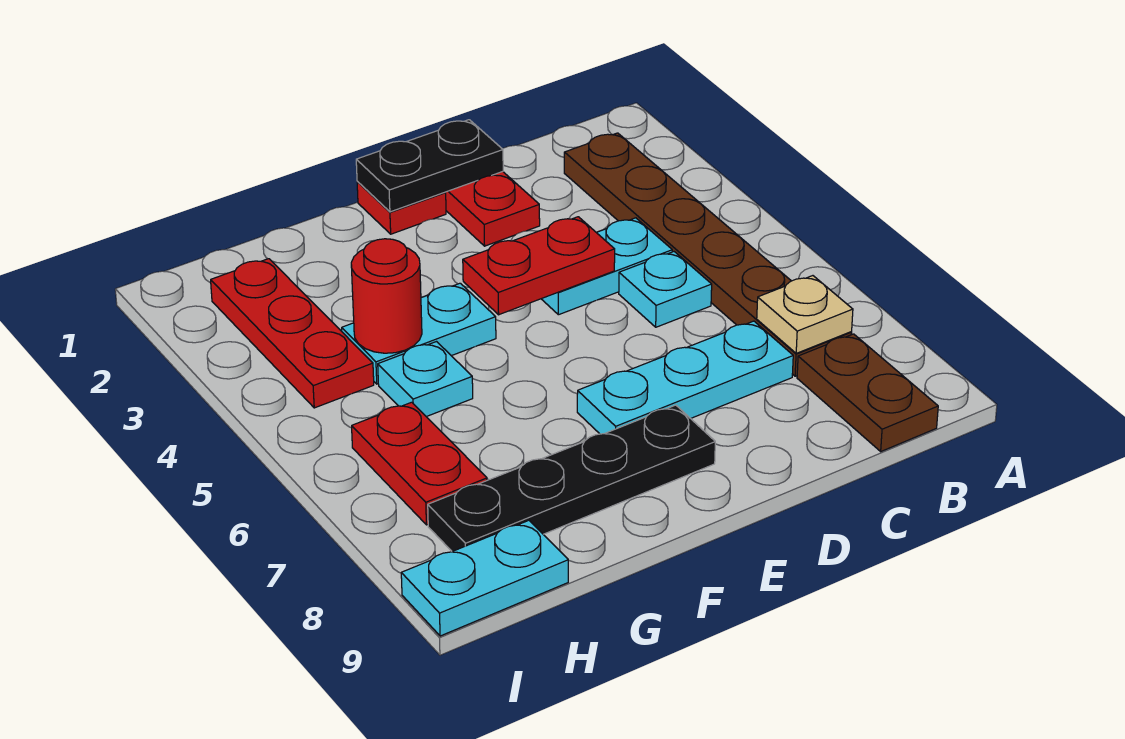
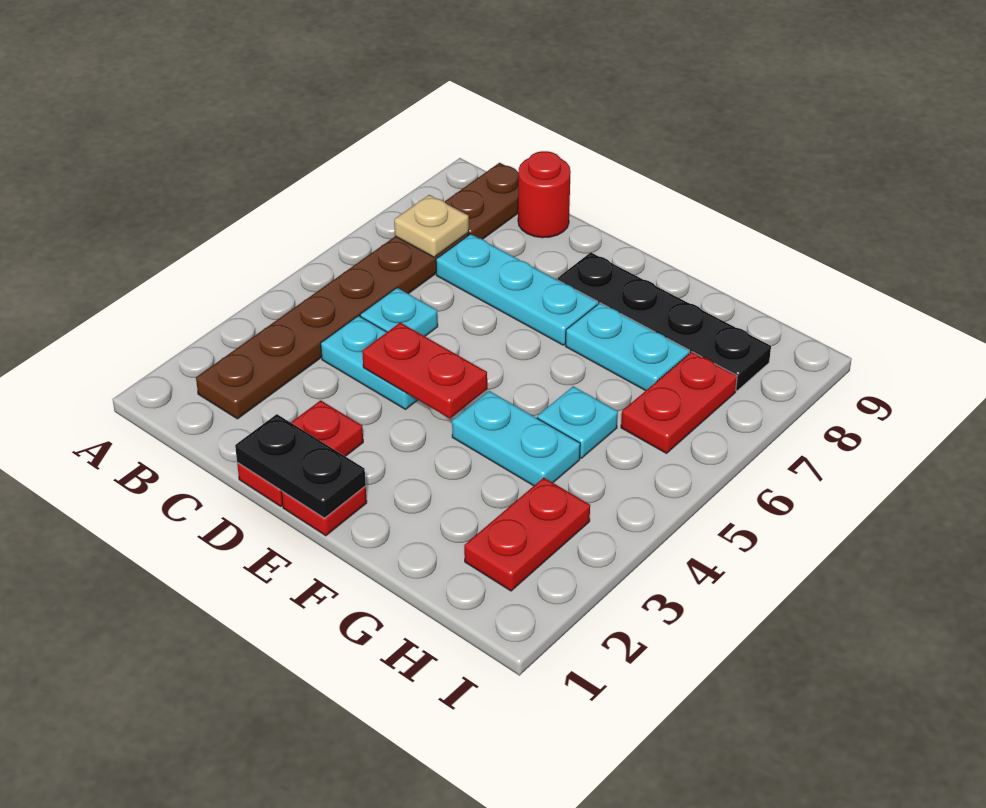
red round brick G4 level 2 -> red round brick C9 level 1
red plate H2:H4 level 1 -> red plate H2:H3 level 1
cyan plate H9:I9 level 1 -> cyan plate F7:G7 level 1

